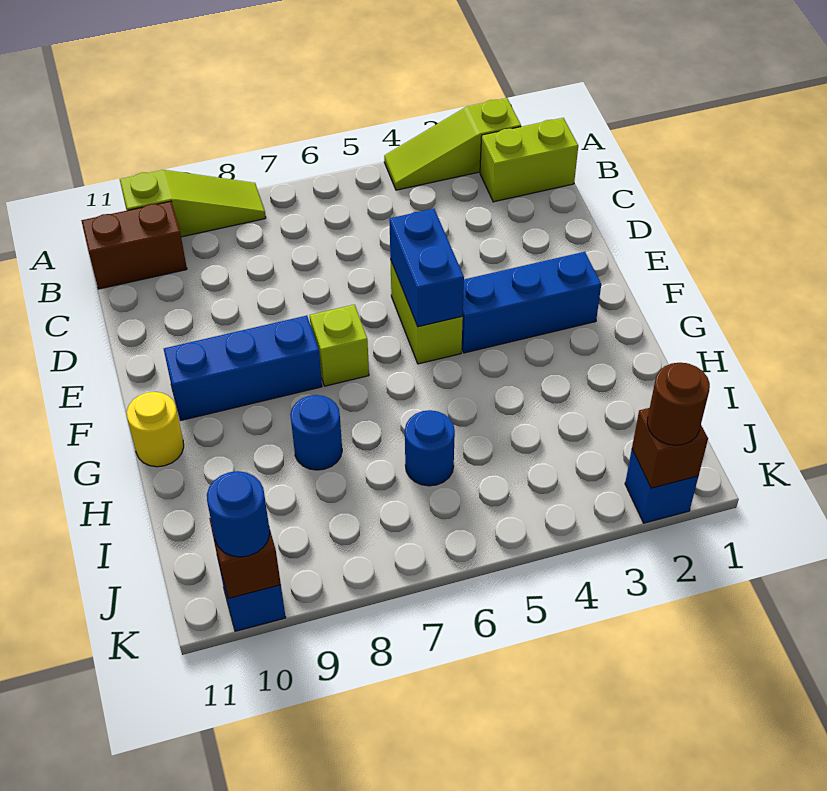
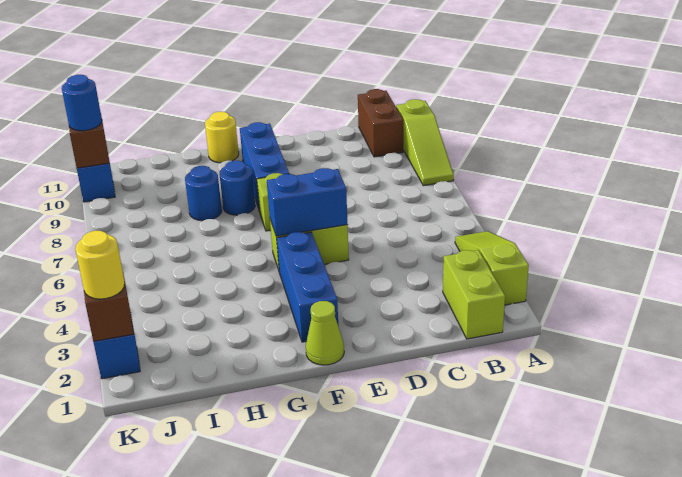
none -> lime cone F1 level 1
blue round brick I6 level 1 -> blue round brick G8 level 1
brown round brick K2 level 3 -> yellow round brick K2 level 3

